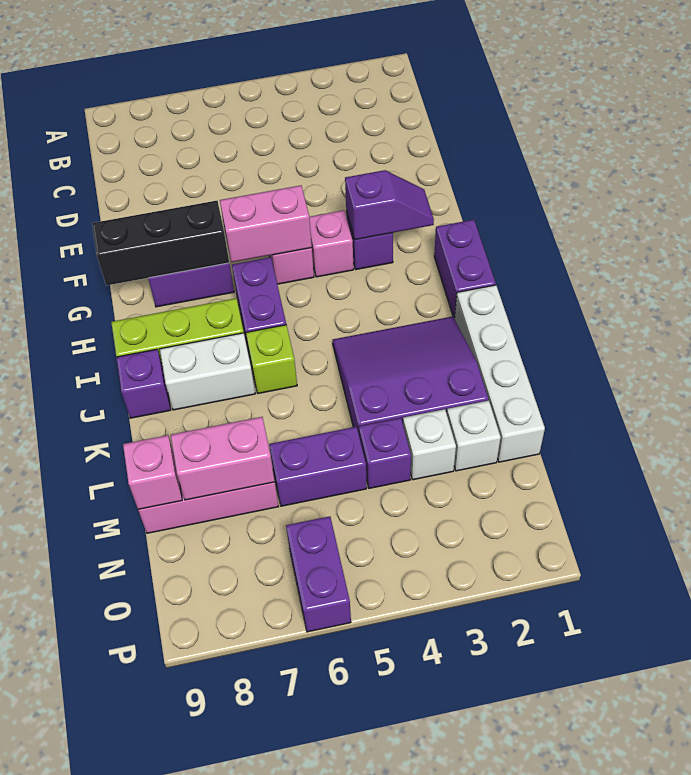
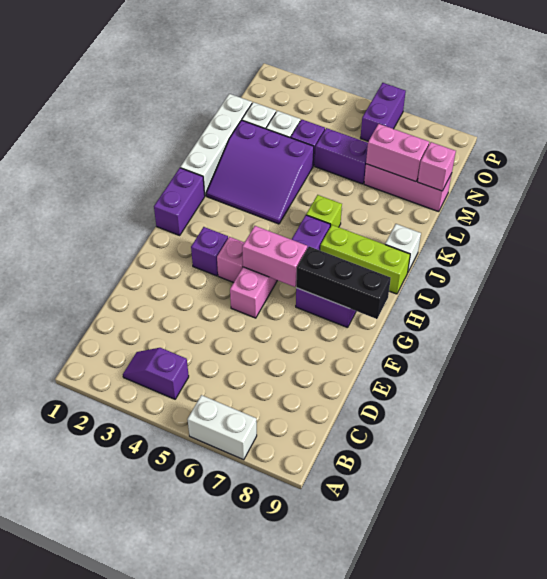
purple slope G2:G3 level 2 top 3 -> purple slope B3:B4 level 1 top 4
white brick J7:J8 level 1 -> white brick A6:A7 level 1
purple brick J9 level 1 -> white brick J9 level 1

